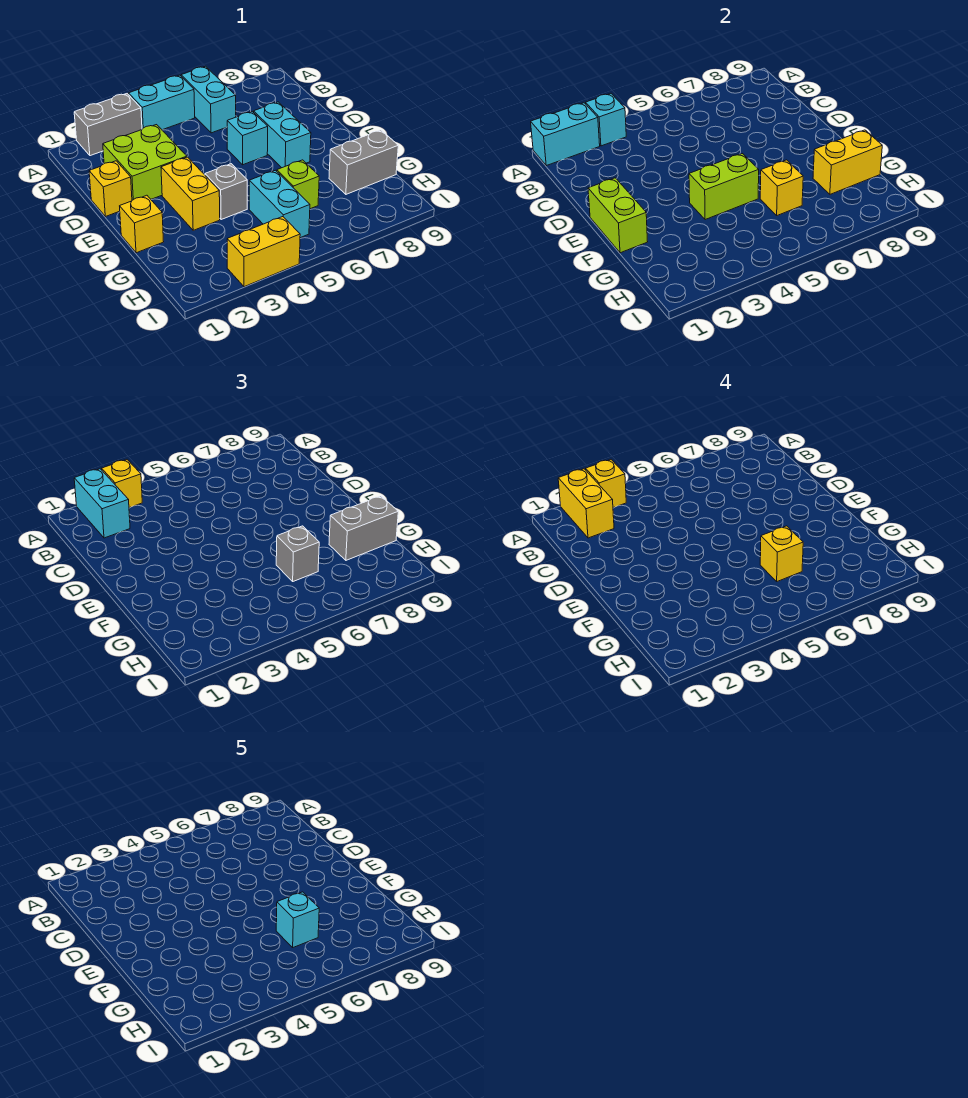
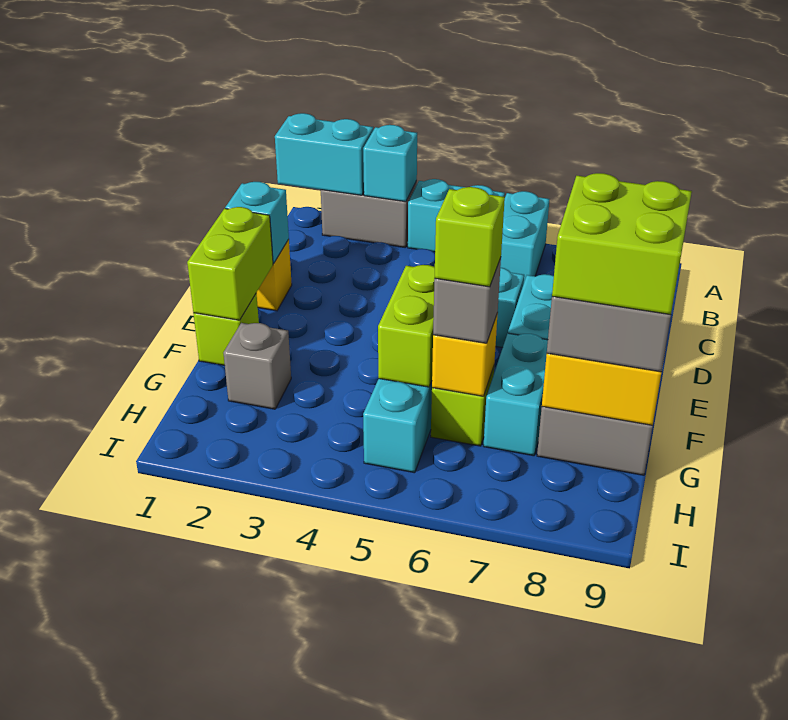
cyan brick A2:B2 level 3 -> cyan brick F7:G7 level 1
yellow brick A2:B2 level 4 -> none
yellow brick A3 level 3 -> none
yellow brick A3 level 4 -> none
lime brick C2:D3 level 1 -> lime brick F8:G9 level 4
yellow brick E3:F3 level 1 -> none
yellow brick F1 level 1 -> lime brick F1 level 1
grey brick F4 level 1 -> grey brick G2 level 1
lime brick F4:F5 level 2 -> lime brick F5:G5 level 2
yellow brick G6 level 4 -> lime brick G6 level 4
cyan brick G6 level 5 -> cyan brick D1 level 2
yellow brick I3:I4 level 1 -> none

